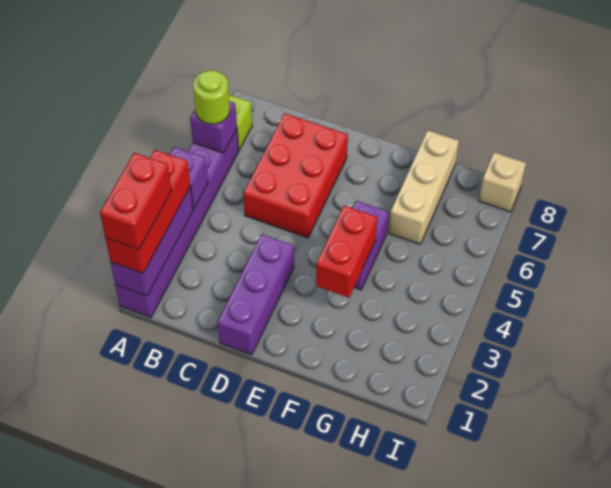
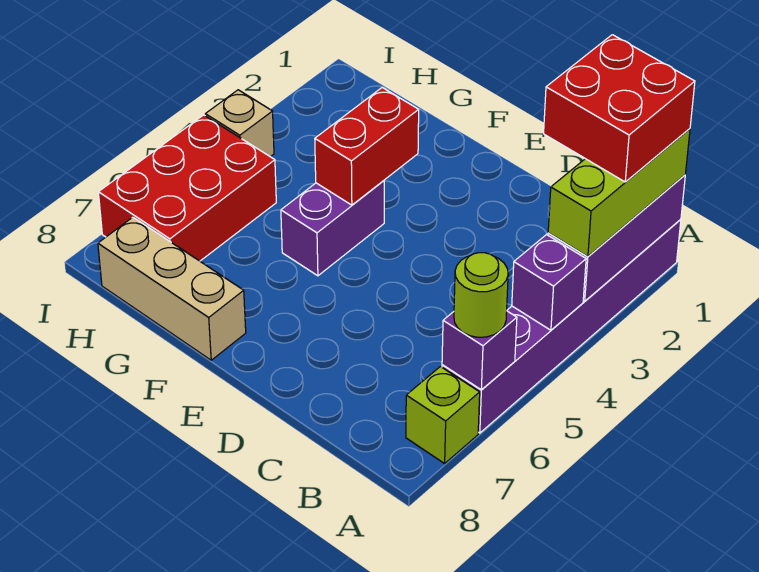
red brick A1:A3 level 3 -> lime brick A1:A3 level 3
red brick A1:A2 level 4 -> red brick A1:B2 level 4
red brick C5:D7 level 1 -> red brick H5:I7 level 1
purple brick D1:D3 level 1 -> none
tan brick G6:G8 level 1 -> tan brick F8:H8 level 1
tan brick I8 level 1 -> tan brick I4 level 1

